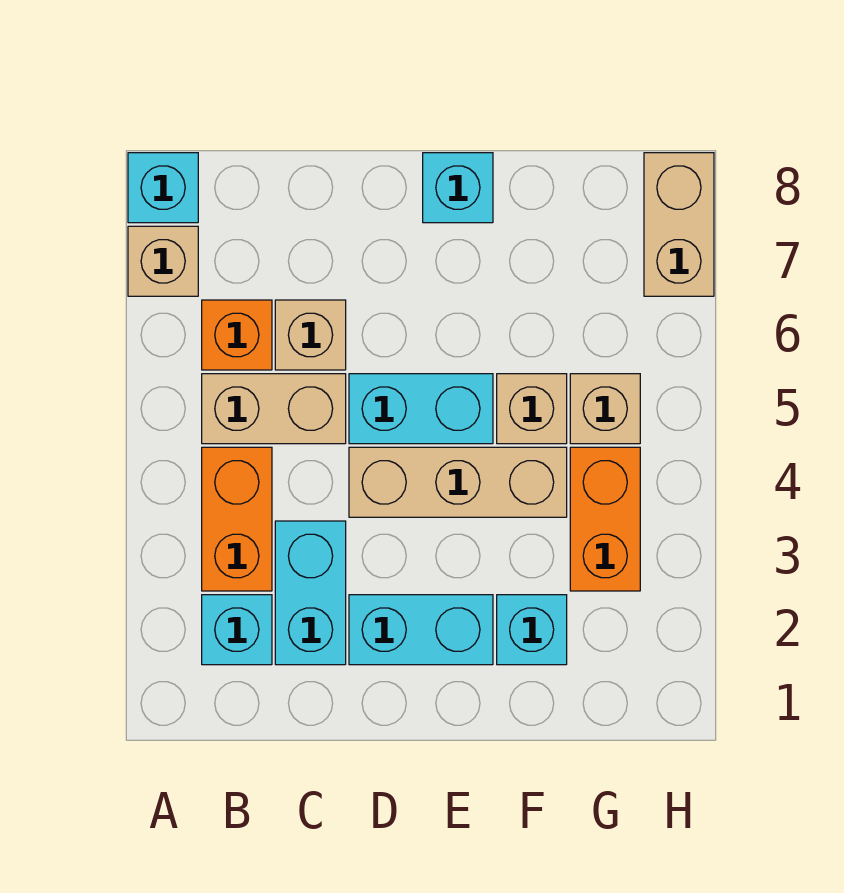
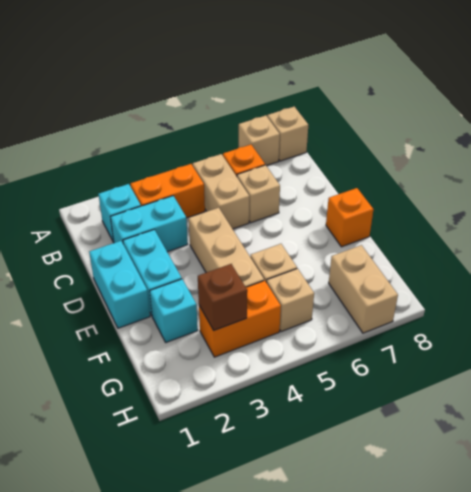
cyan brick A8 level 1 -> tan brick A8 level 1
cyan brick D5:E5 level 1 -> cyan brick D1:E1 level 1
cyan brick E8 level 1 -> orange brick E8 level 1
none -> brown brick G3 level 2
tan brick H7:H8 level 1 -> tan brick G7:H7 level 1

